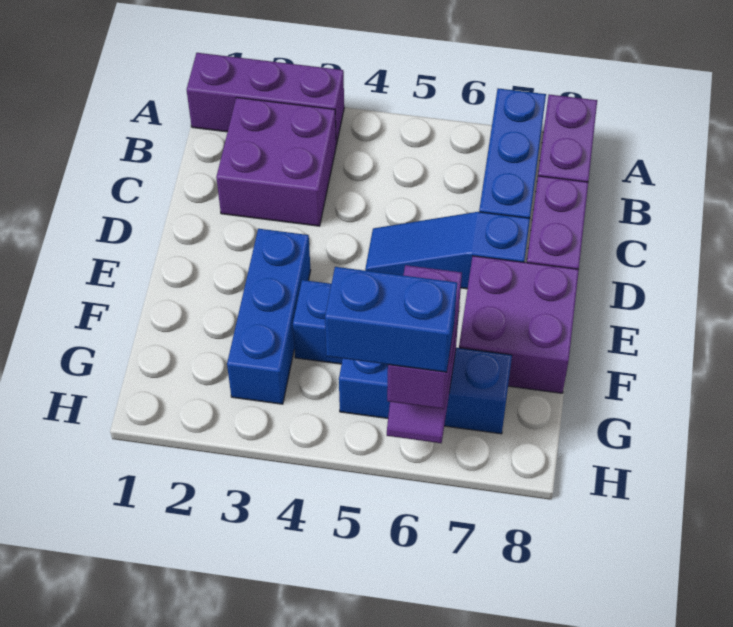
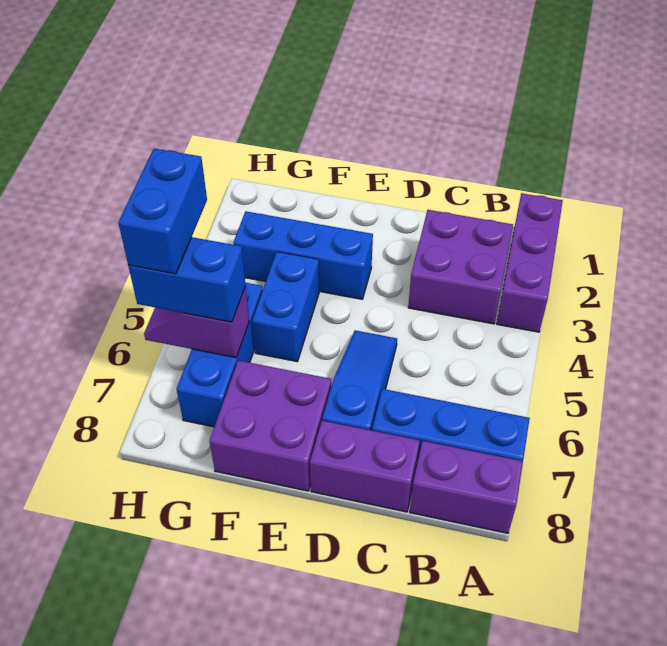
purple brick G6:H6 level 3 -> blue brick G6:H6 level 3

